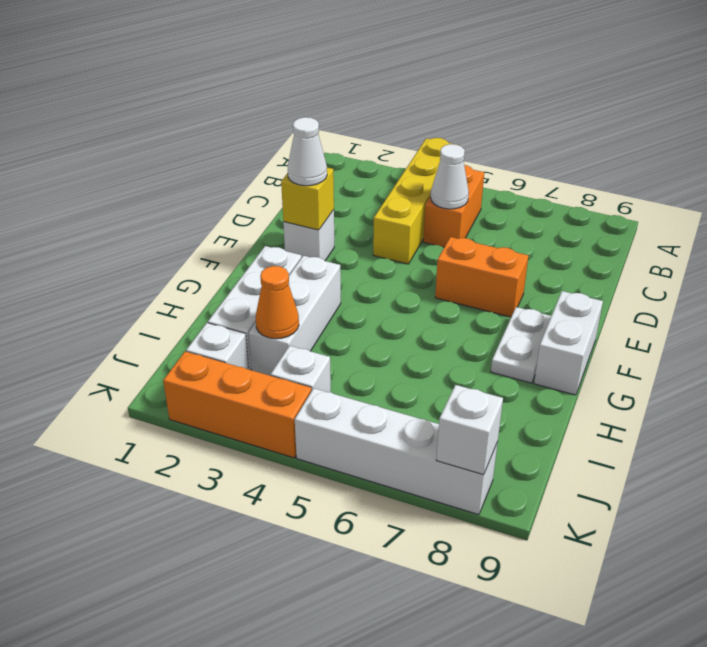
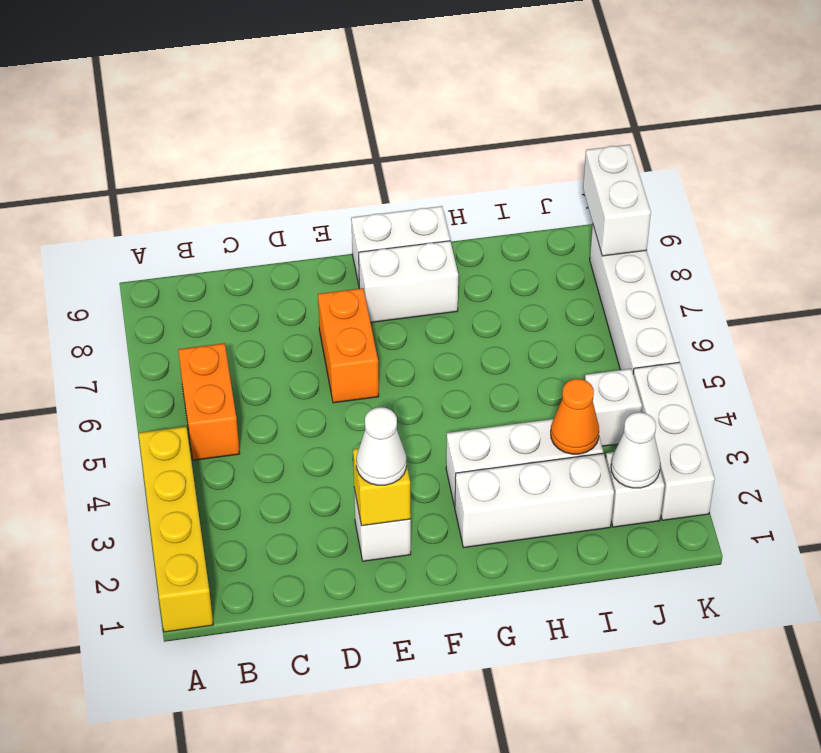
yellow brick A4:D4 level 1 -> yellow brick A1:A4 level 1
orange brick B5:C5 level 1 -> orange brick B5:B6 level 1
white cone C5 level 2 -> white cone J2 level 2
white plate F8:G8 level 1 -> white brick F8:G8 level 1
orange brick K2:K4 level 1 -> white brick K2:K4 level 1
white brick K8 level 2 -> white brick K8:K9 level 2

